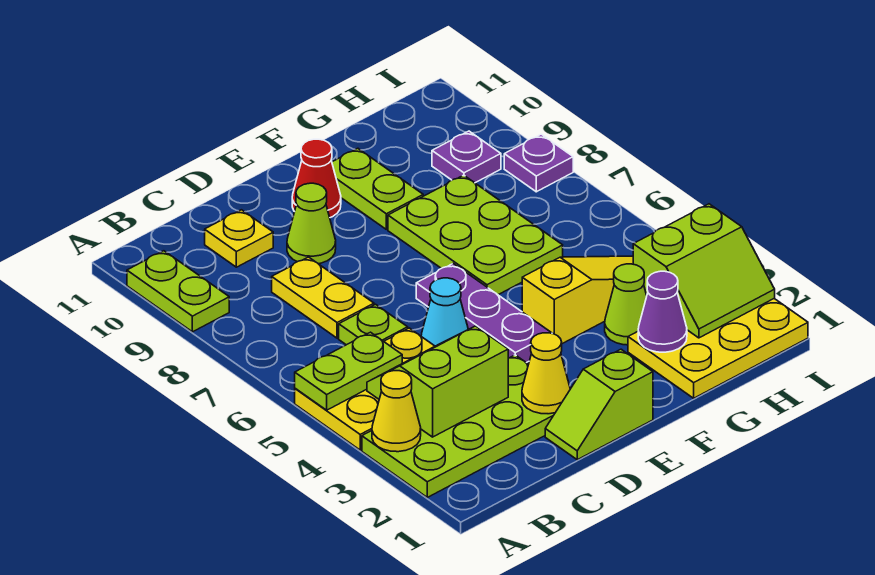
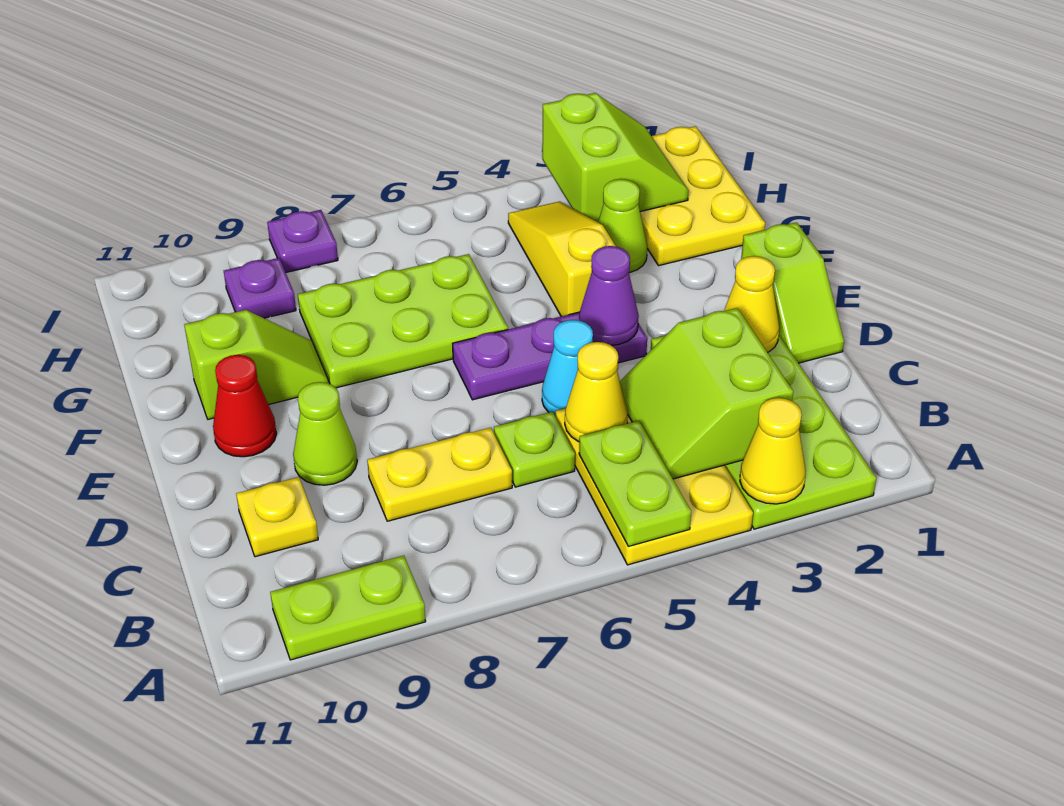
none -> yellow cone C5 level 2
lime plate F9:F10 level 1 -> lime slope F9:F10 level 1 top 10
purple cone G2 level 2 -> purple cone E4 level 2

